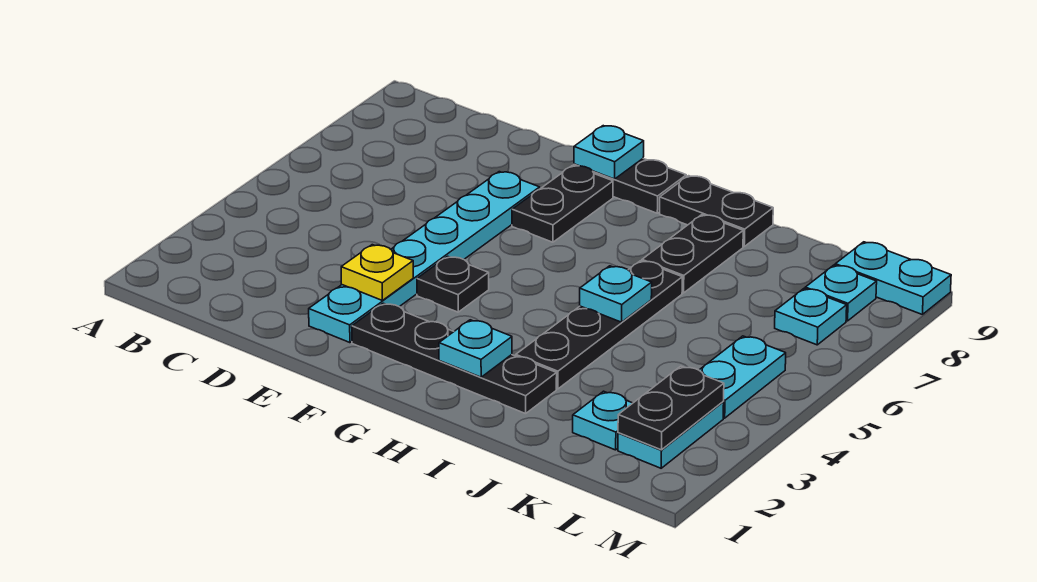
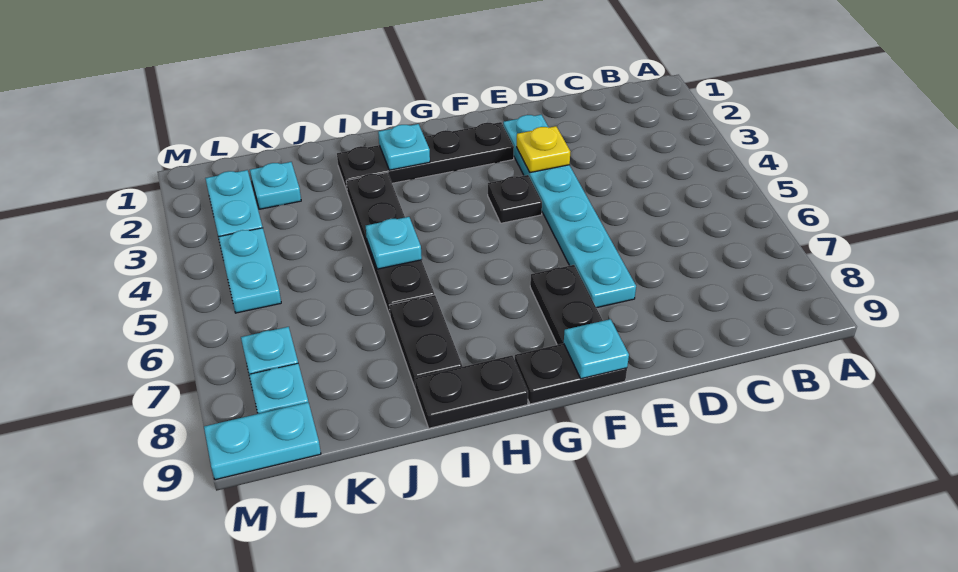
black plate L2:L3 level 2 -> none

